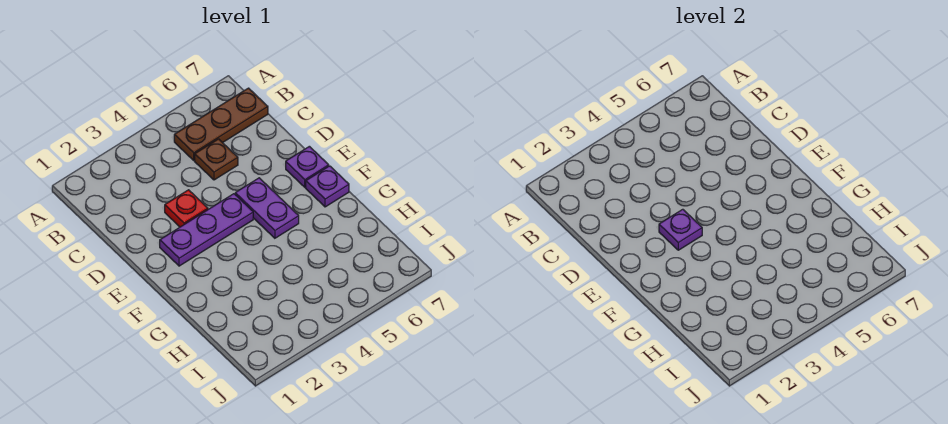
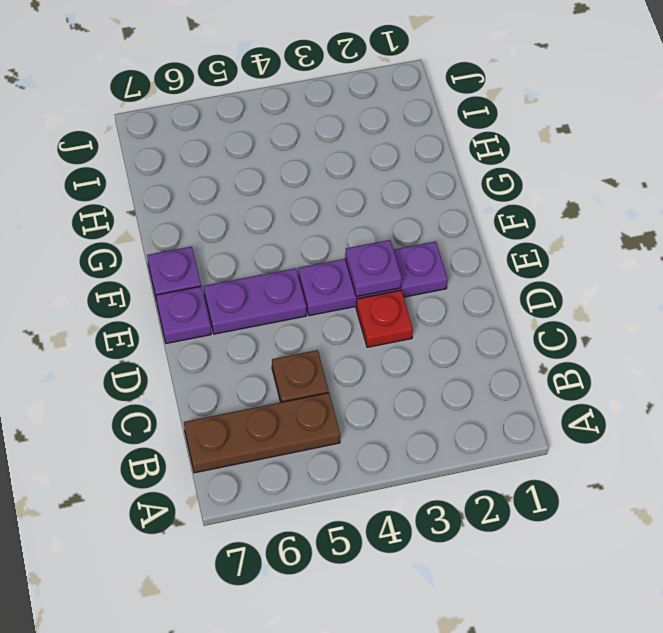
purple plate E5:F5 level 1 -> purple plate E5:E6 level 1

